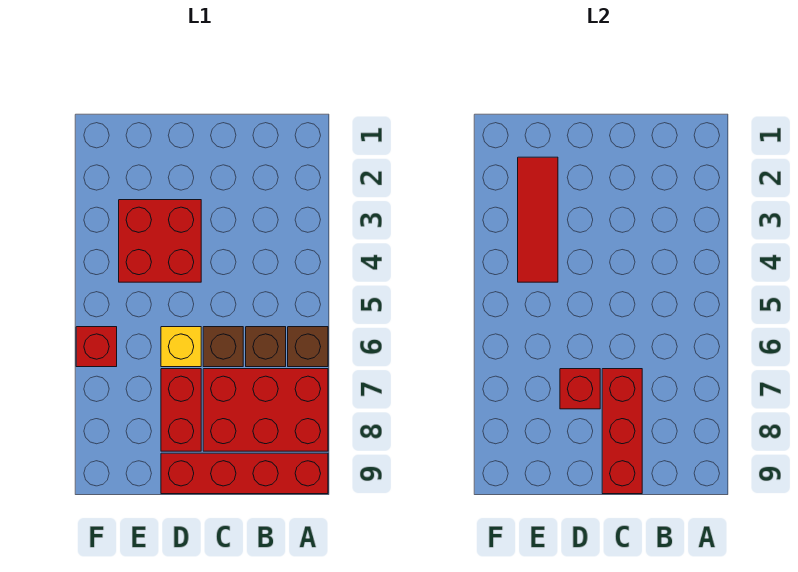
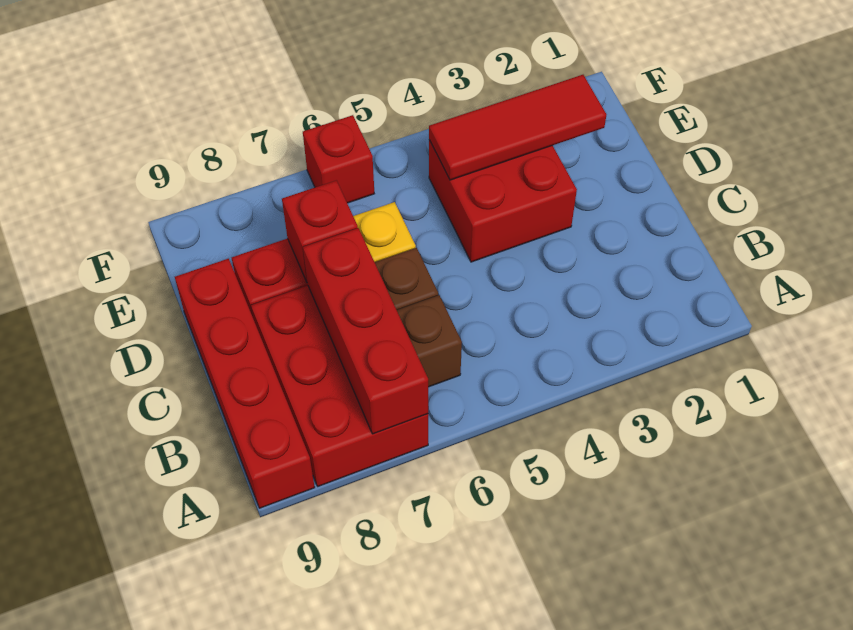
brown brick A6 level 1 -> none
red brick C7:C9 level 2 -> red brick A7:C7 level 2

